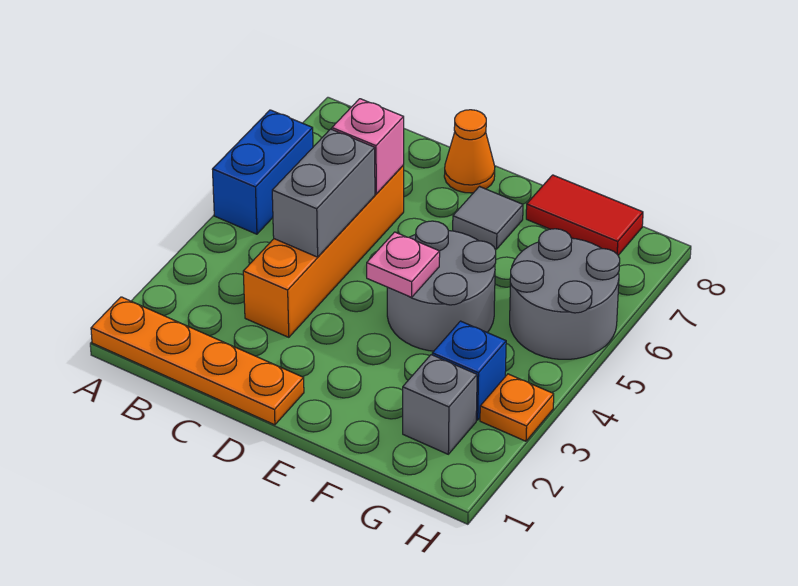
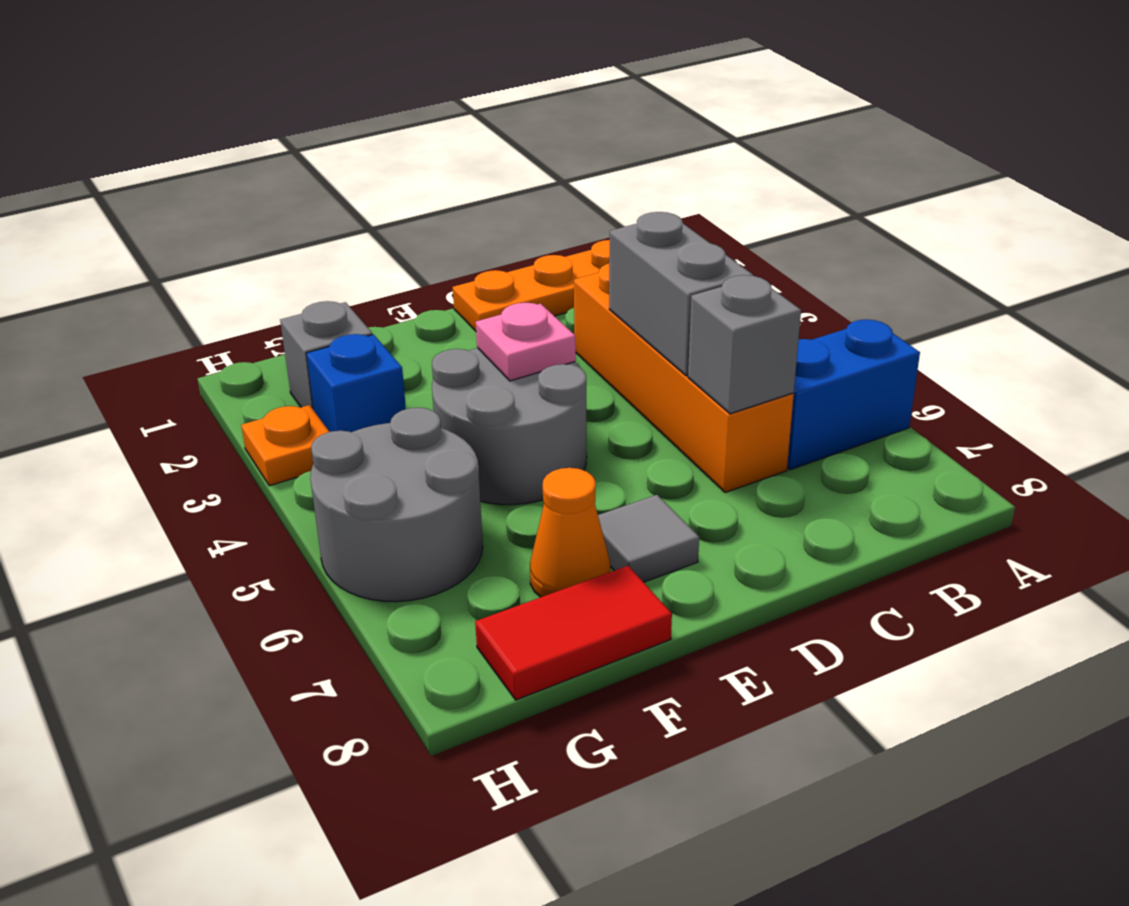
blue brick A5:A6 level 1 -> blue brick A6:B6 level 1
pink brick C6 level 2 -> grey brick C6 level 2
orange cone D8 level 1 -> orange cone F7 level 1

